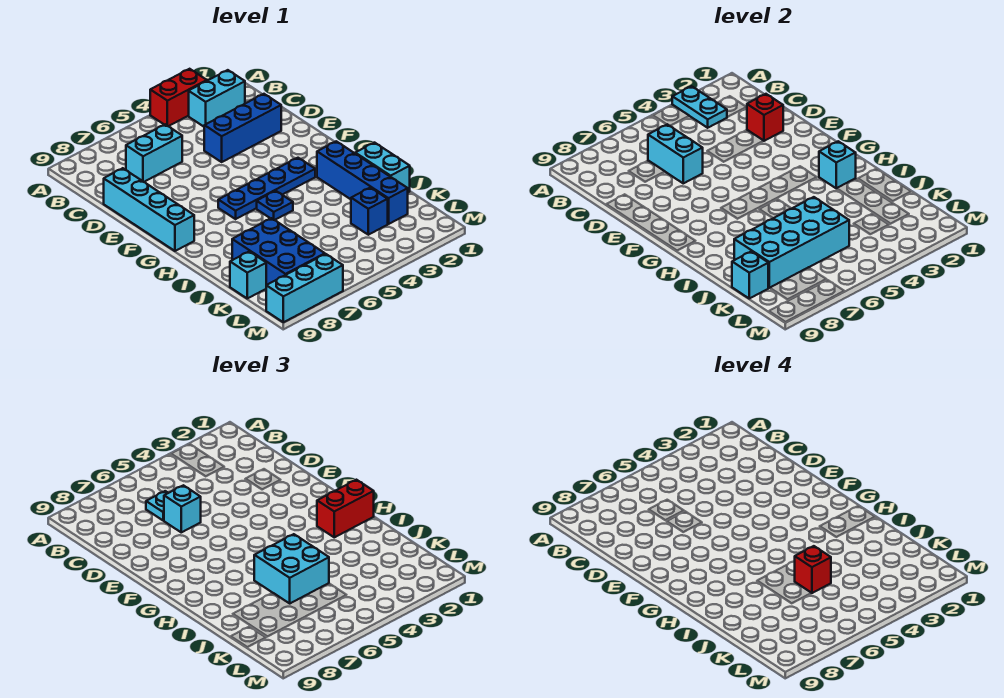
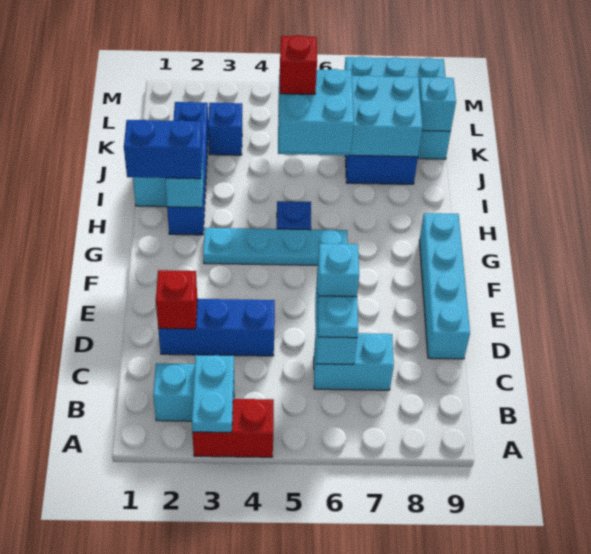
blue plate G3:G6 level 1 -> cyan plate G3:G6 level 1
red brick H1:H2 level 3 -> blue brick H1:H2 level 3

